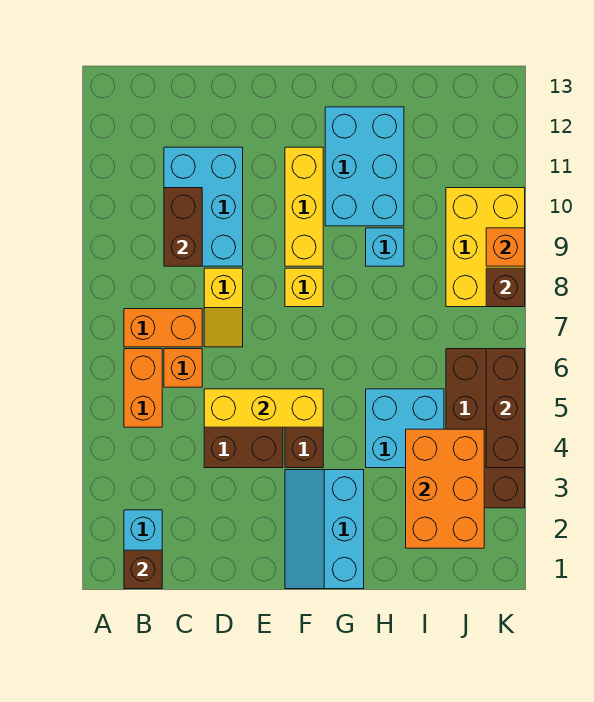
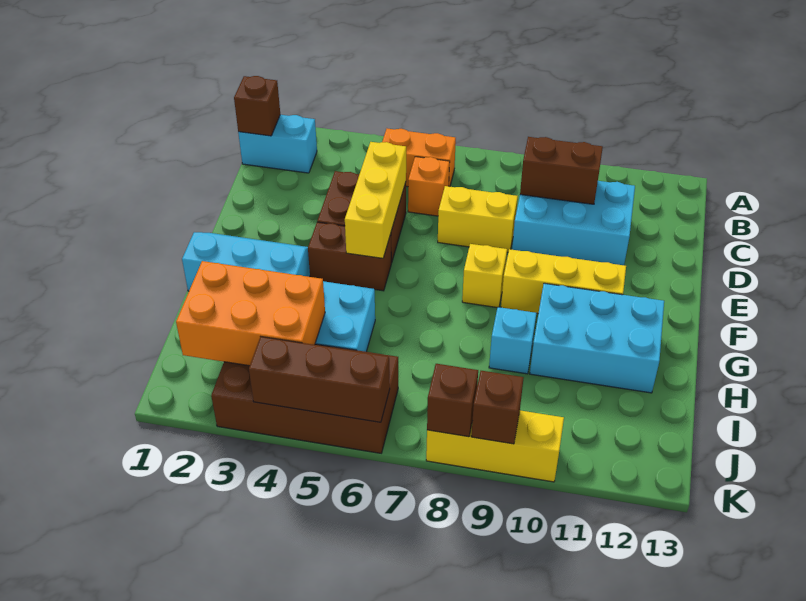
orange brick B7:C7 level 1 -> none
yellow slope D7:D8 level 1 top 8 -> yellow brick D7:D8 level 1
yellow brick J8:K10 level 1 -> yellow brick K8:K10 level 1
orange brick K9 level 2 -> brown brick K9 level 2

